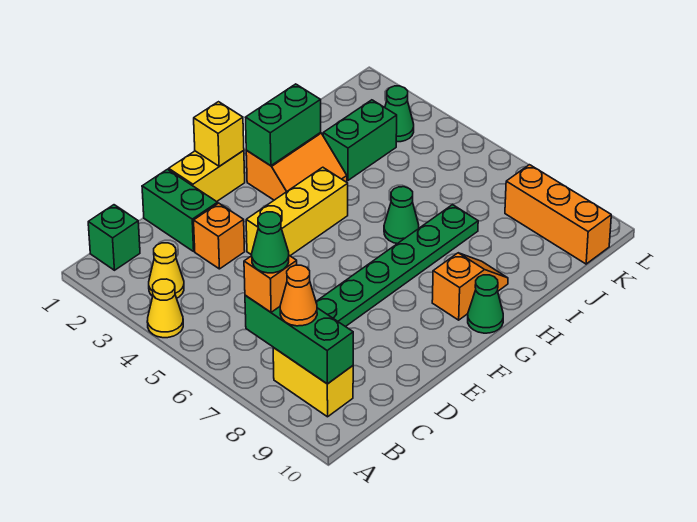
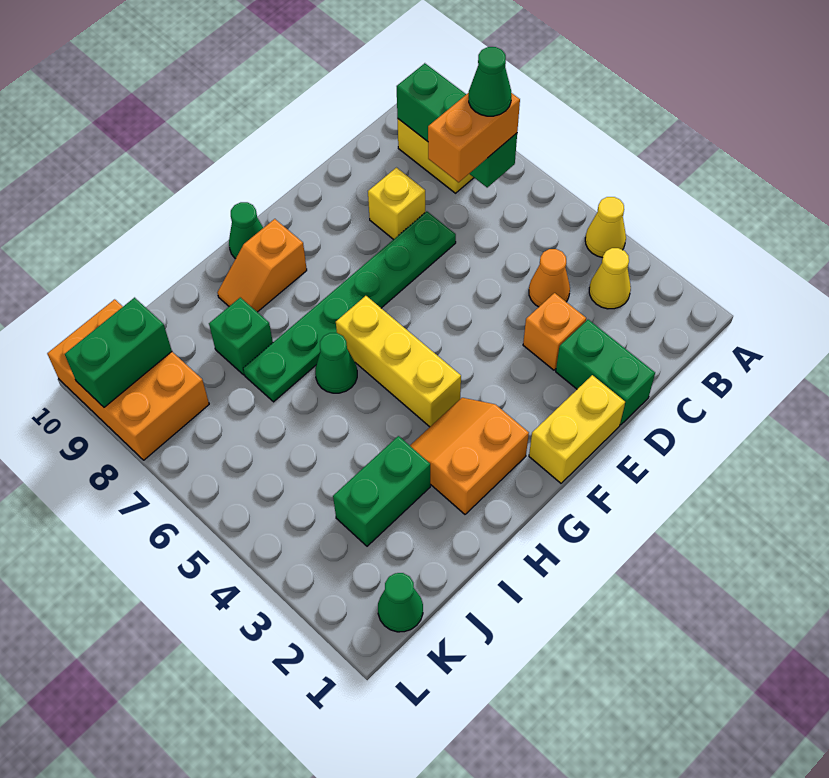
green brick B1 level 1 -> green brick I8 level 1
orange brick B7 level 3 -> orange brick B7:C7 level 3
orange cone B8 level 3 -> orange cone C4 level 1
yellow brick E4:G4 level 1 -> yellow brick G4:G6 level 1
yellow brick F1 level 2 -> yellow brick D8 level 1
green brick G2:H2 level 2 -> green brick K9:L9 level 2
green cone K3 level 1 -> green cone K1 level 1
orange brick K8:K10 level 1 -> orange brick K8:L10 level 1

